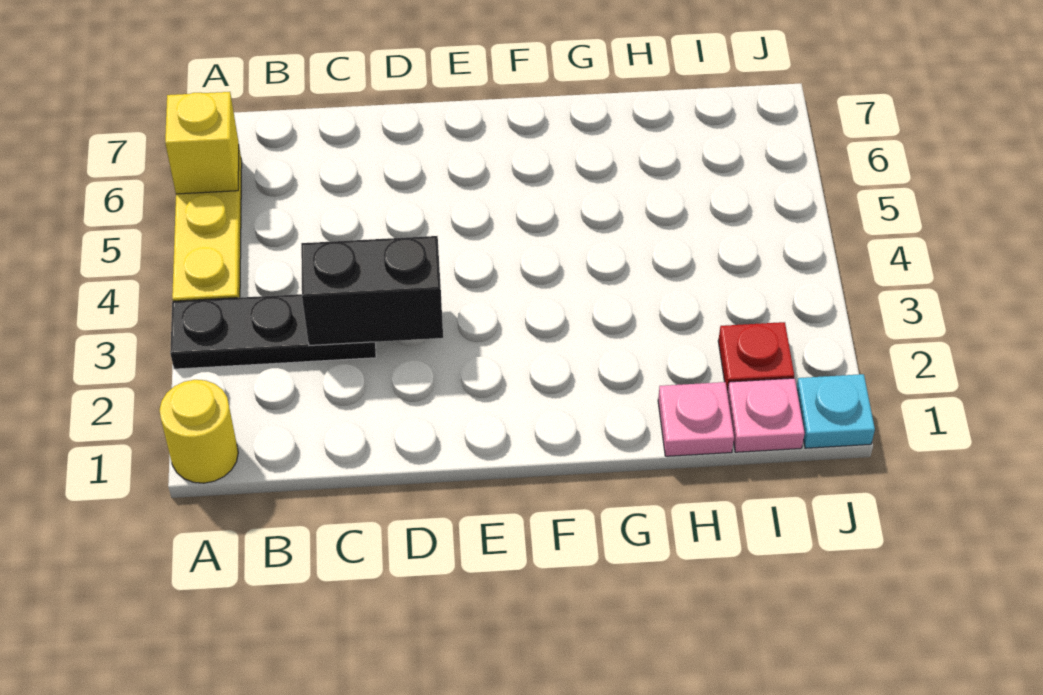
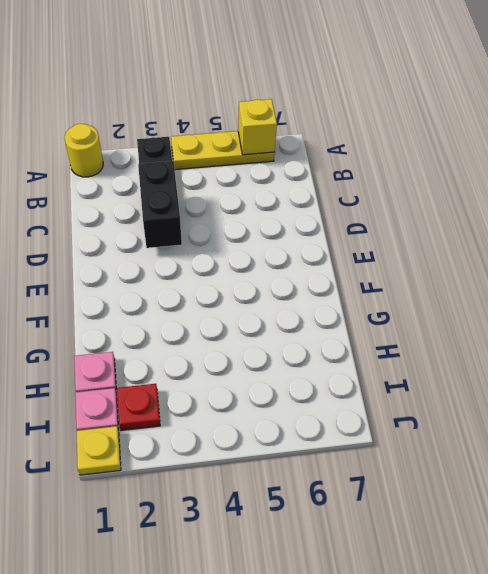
cyan plate J1 level 1 -> yellow plate J1 level 1

